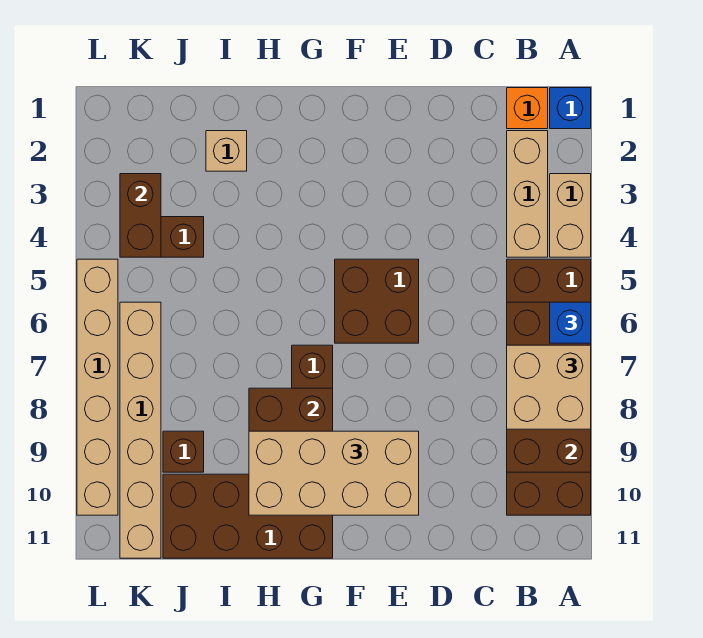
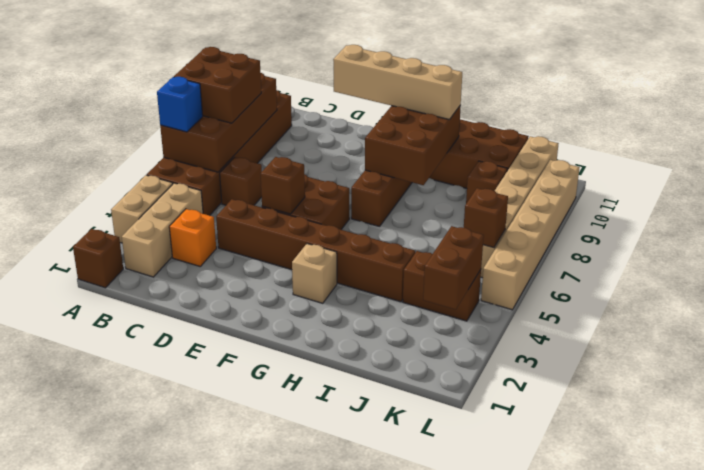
blue brick A1 level 1 -> brown brick A1 level 1
tan brick A7:B8 level 3 -> brown brick A7:B8 level 3
orange brick B1 level 1 -> orange brick C3 level 1
none -> brown brick C6 level 1
none -> brown brick D4:I4 level 1
none -> brown brick E5 level 2
tan brick E9:H10 level 3 -> tan brick E10:H10 level 3
tan brick I2 level 1 -> tan brick G3 level 1
none -> brown brick K6 level 2

